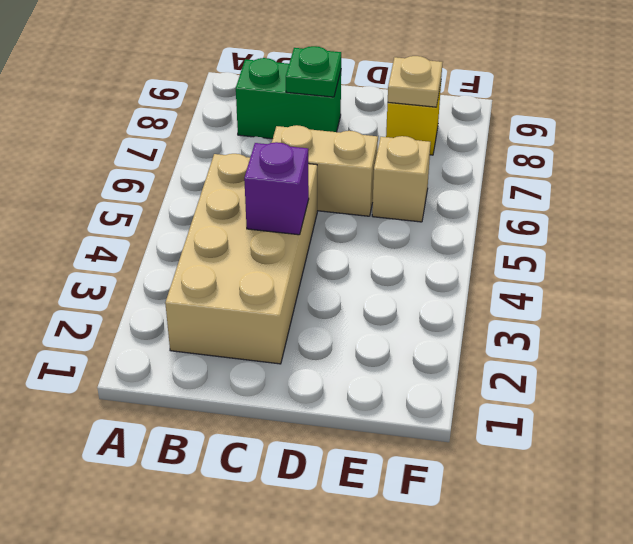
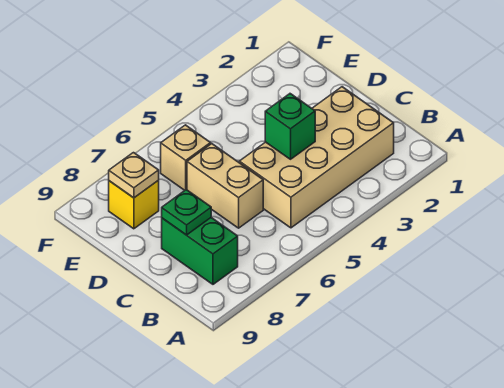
purple brick C4 level 2 -> green brick C4 level 2

